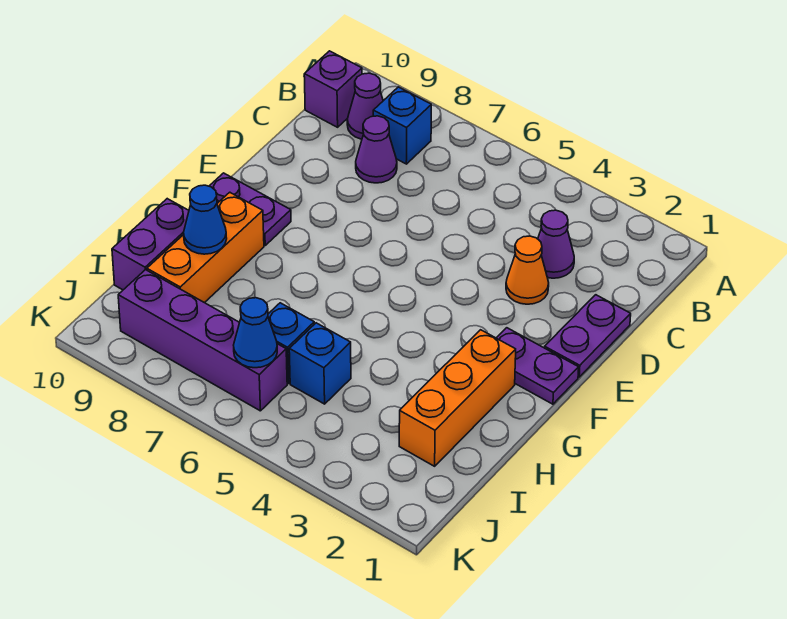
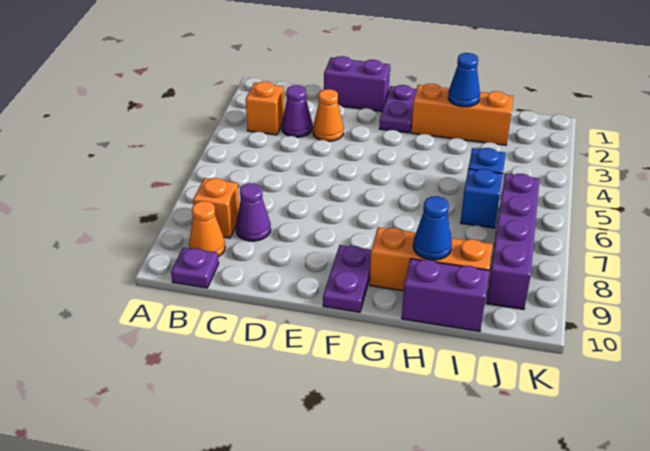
none -> orange brick B3 level 1
blue brick B8 level 1 -> orange brick B8 level 1
purple cone B9 level 1 -> orange cone B9 level 1
purple brick B10 level 1 -> purple plate B10 level 1
purple plate D1:E1 level 1 -> purple brick D1:E1 level 1
blue cone J6 level 2 -> blue cone H2 level 2

